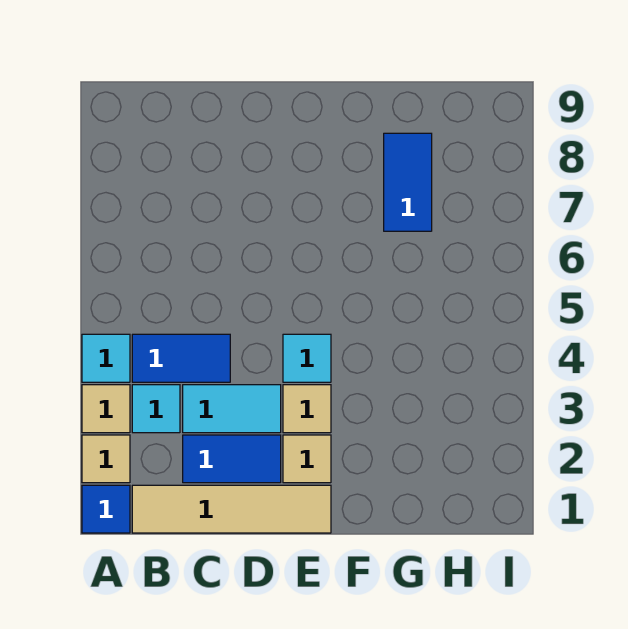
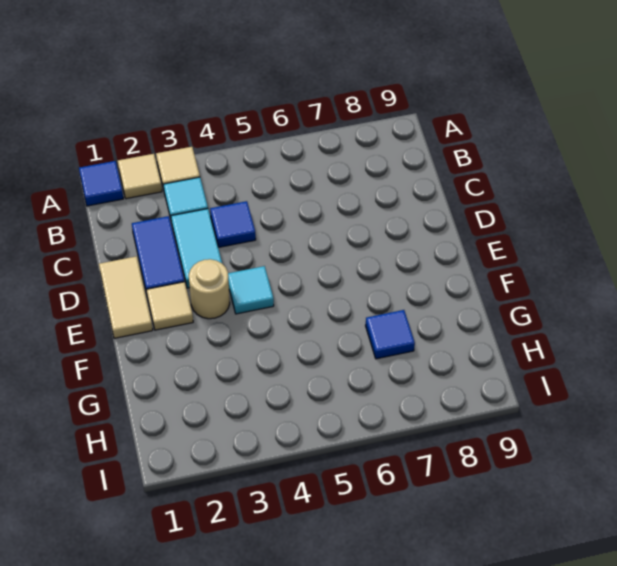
cyan tile A4 level 1 -> none
tan tile B1:E1 level 1 -> tan tile D1:E1 level 1
blue tile B4:C4 level 1 -> blue tile C4 level 1
tan tile E3 level 1 -> tan round brick E3 level 1
blue tile G7:G8 level 1 -> blue tile G7 level 1

